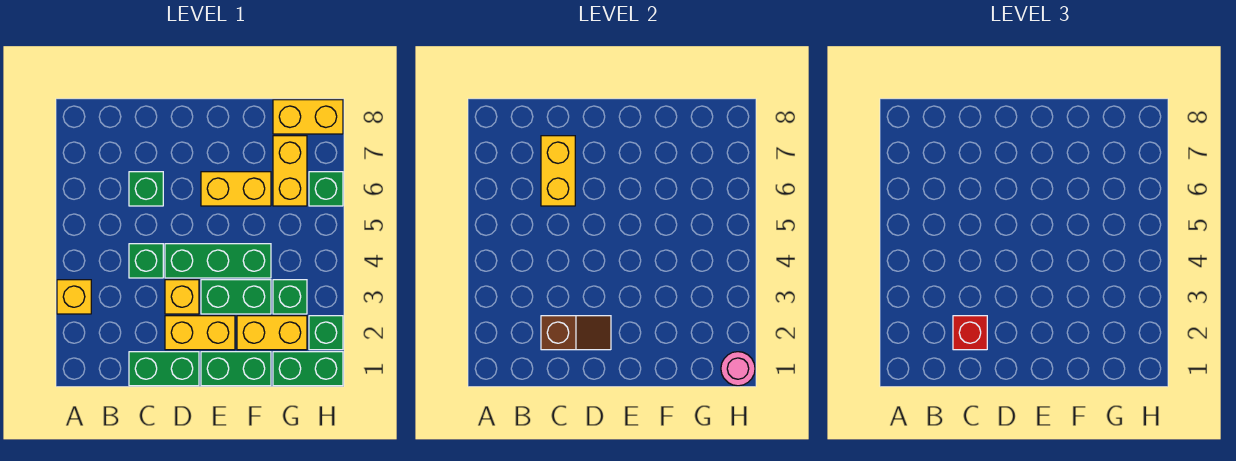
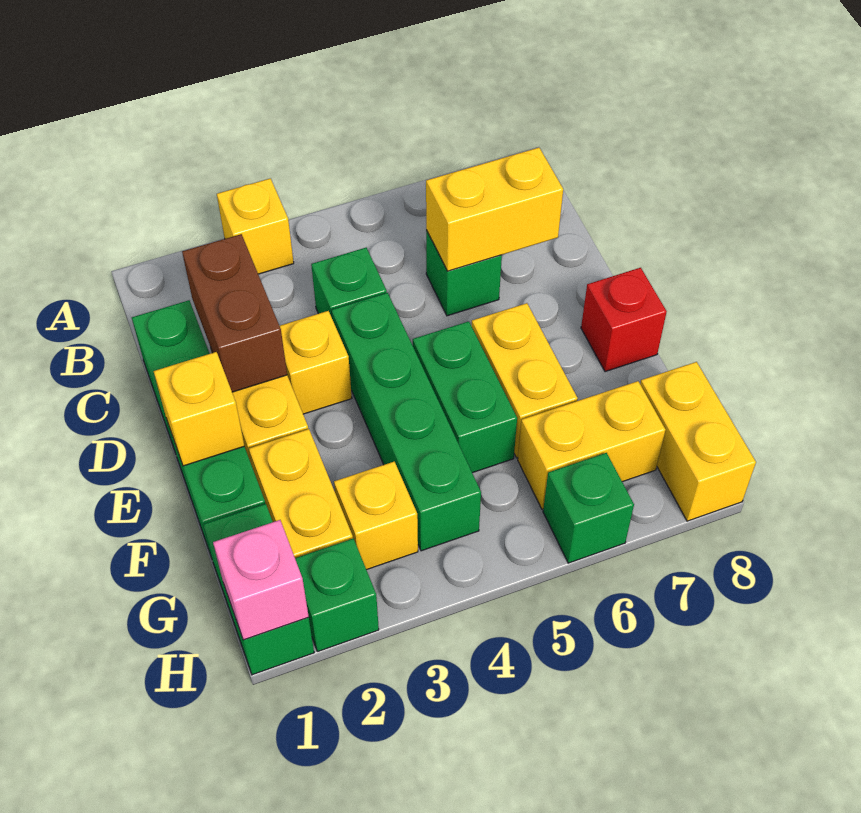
brown slope C2:D2 level 2 top C -> brown brick C2:D2 level 2
red brick C2 level 3 -> red brick E8 level 1
green brick D4:F4 level 1 -> green brick D4:G4 level 1
none -> yellow brick E1 level 2
green brick E3:F3 level 1 -> green brick E5:F5 level 1
green brick G3 level 1 -> yellow brick G3 level 1
pink round brick H1 level 2 -> pink brick H1 level 2

